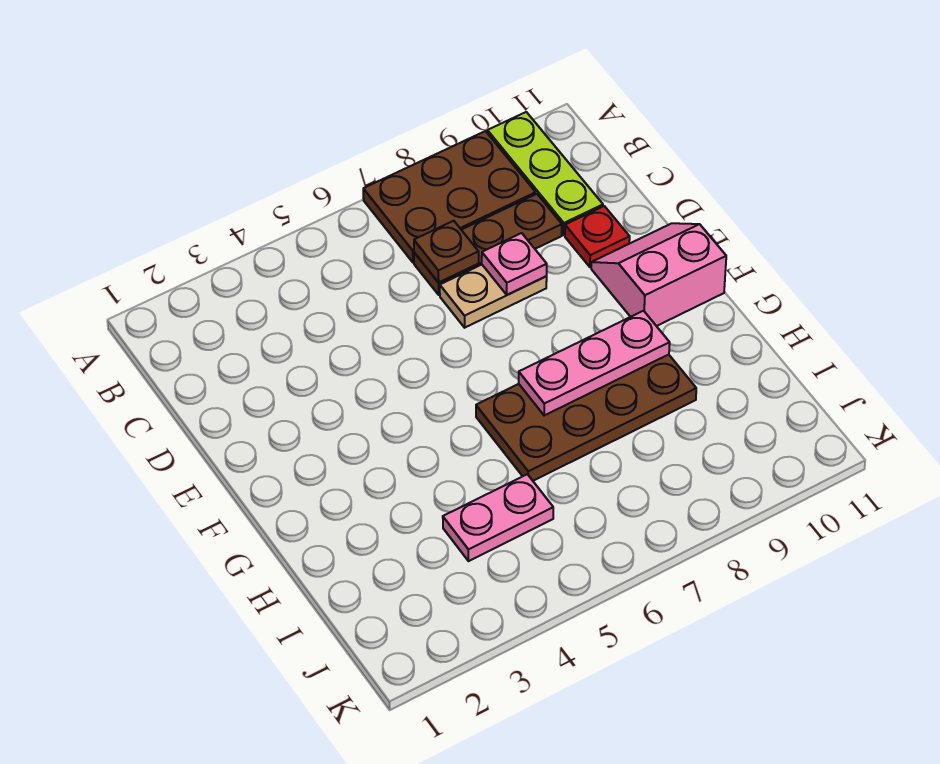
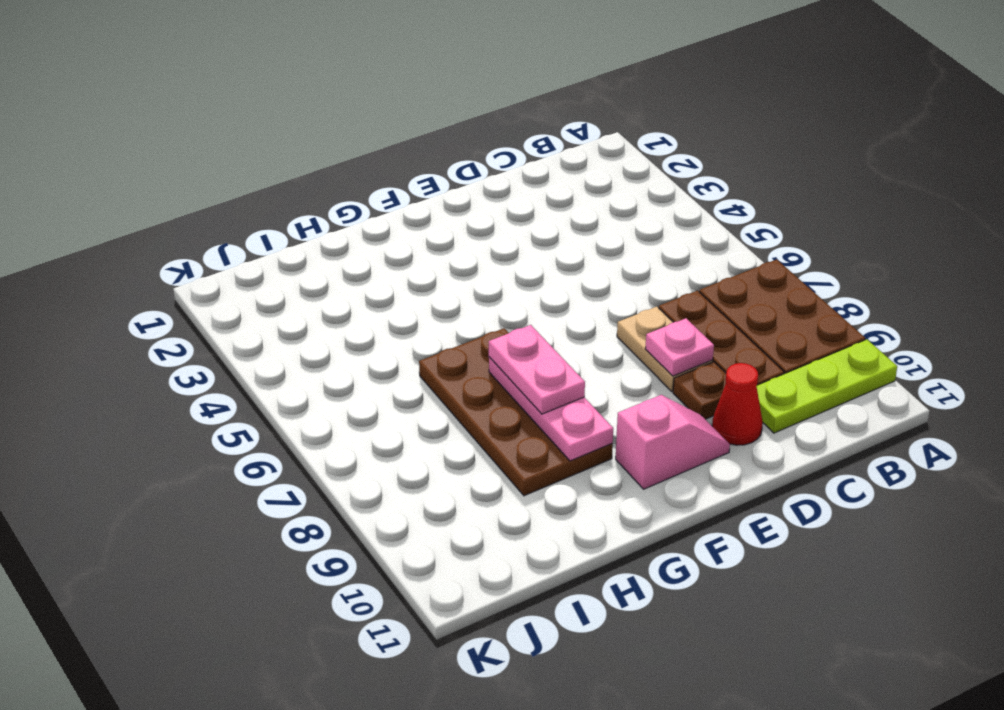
brown plate C7 level 2 -> brown plate D9 level 1
red plate D10 level 1 -> red cone D10 level 1
pink slope E10:F11 level 1 top F -> pink slope E10:F10 level 1 top F
pink plate I4:I5 level 1 -> pink plate G7:G8 level 3

